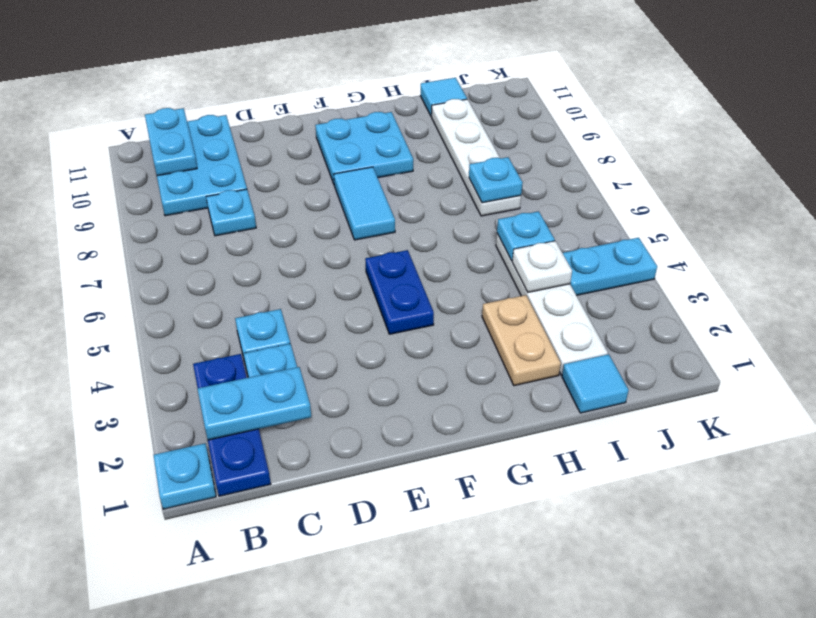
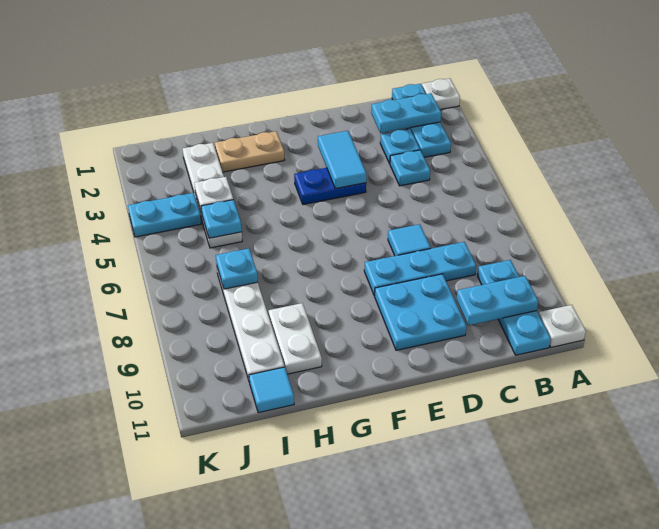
cyan plate A1 level 1 -> white plate A1 level 1
none -> white plate A11 level 1
blue plate B1:B3 level 1 -> cyan plate B1:B3 level 1
cyan plate B9:C11 level 1 -> cyan plate B9:B11 level 1
cyan plate B10:B11 level 2 -> cyan plate B10:C10 level 2
cyan plate C8 level 1 -> cyan plate C8:E8 level 1
blue plate F4:F5 level 1 -> blue plate E4:F4 level 1
cyan tile F7:F8 level 1 -> cyan tile E3:E4 level 2
cyan plate F9:G10 level 1 -> cyan plate D9:E10 level 1
tan plate H2:H3 level 1 -> tan plate G2:H2 level 1
none -> white plate H9:H10 level 1
cyan tile I1 level 1 -> cyan tile D7 level 1

